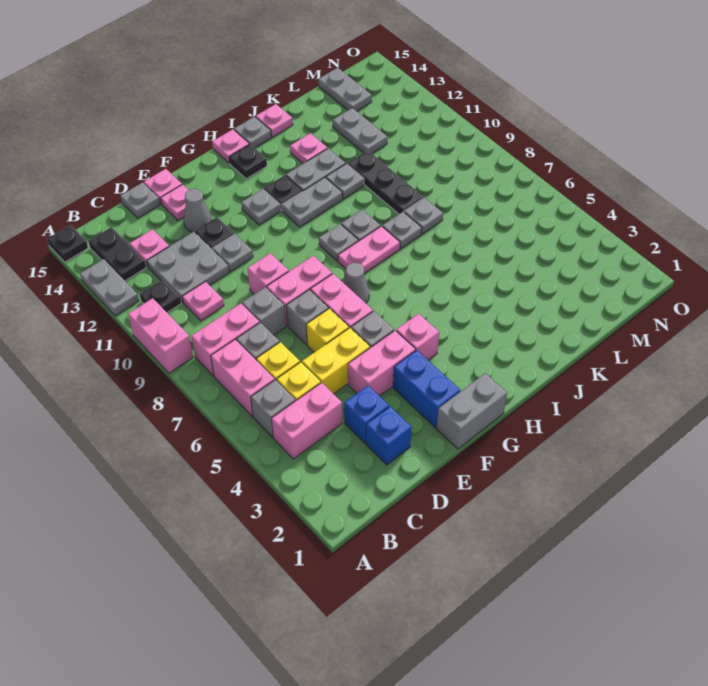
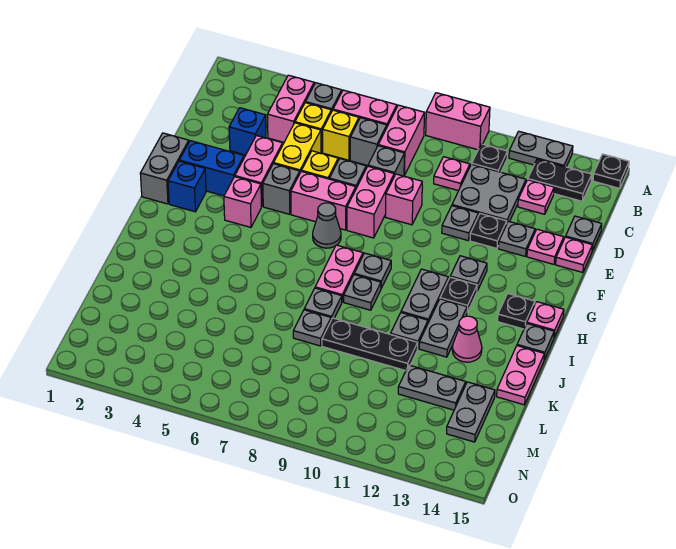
blue brick D2 level 1 -> blue brick G2 level 1
grey cone E13 level 1 -> grey plate E13 level 1
pink plate J13 level 1 -> pink cone J13 level 1
pink plate J15 level 1 -> pink plate J15:K15 level 1
grey plate M14:M15 level 1 -> grey plate L14:M14 level 1

